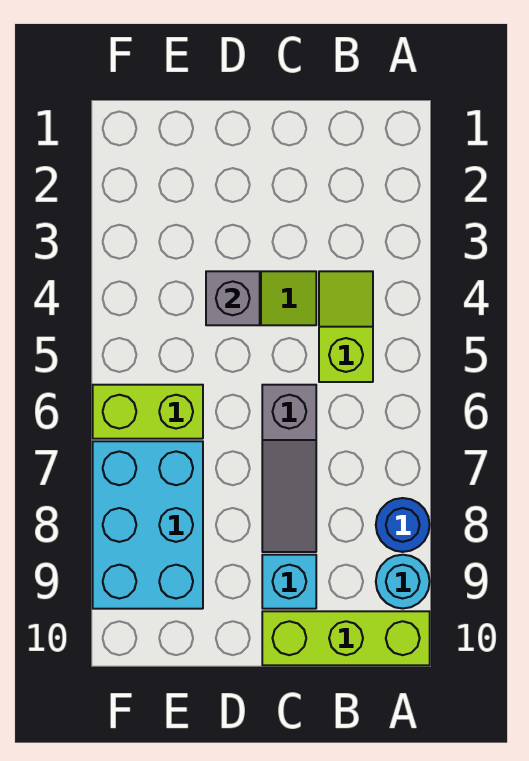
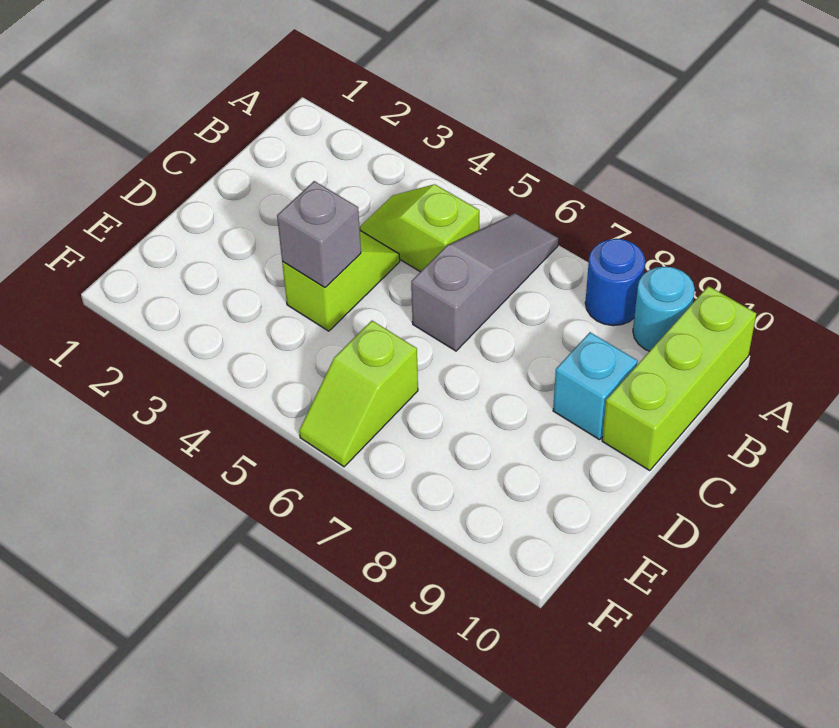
grey slope C6:C8 level 1 top 6 -> grey slope A6:C6 level 1 top C
lime brick E6:F6 level 1 -> lime slope E6:F6 level 1 top E
cyan brick E7:F9 level 1 -> none

